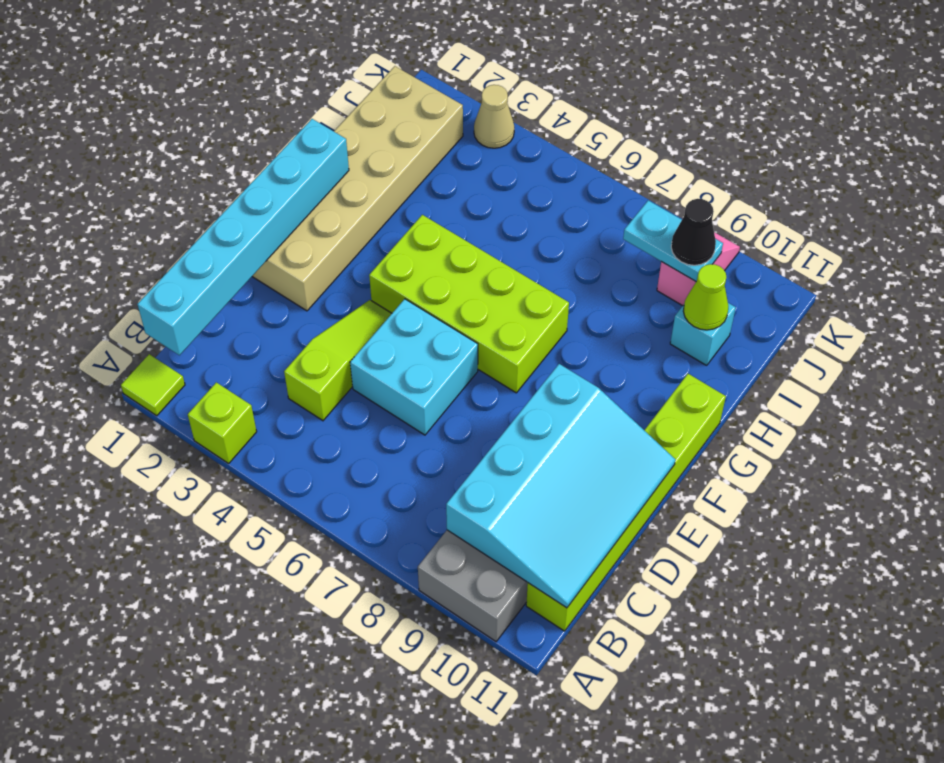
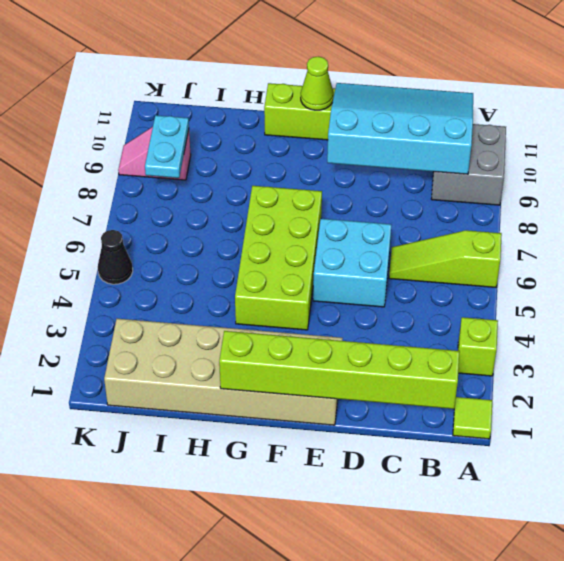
cyan brick B1:G1 level 2 -> lime brick B1:G1 level 2
lime slope C4:E4 level 1 top C -> lime slope A6:C6 level 1 top A
cyan brick I10 level 1 -> none
lime cone I10 level 2 -> lime cone F11 level 2
black cone J9 level 3 -> black cone K5 level 1
tan cone K3 level 1 -> none

